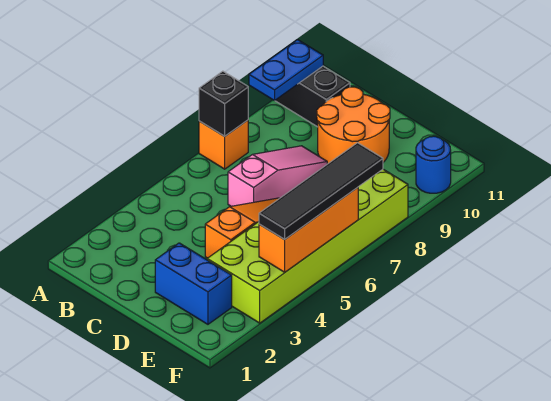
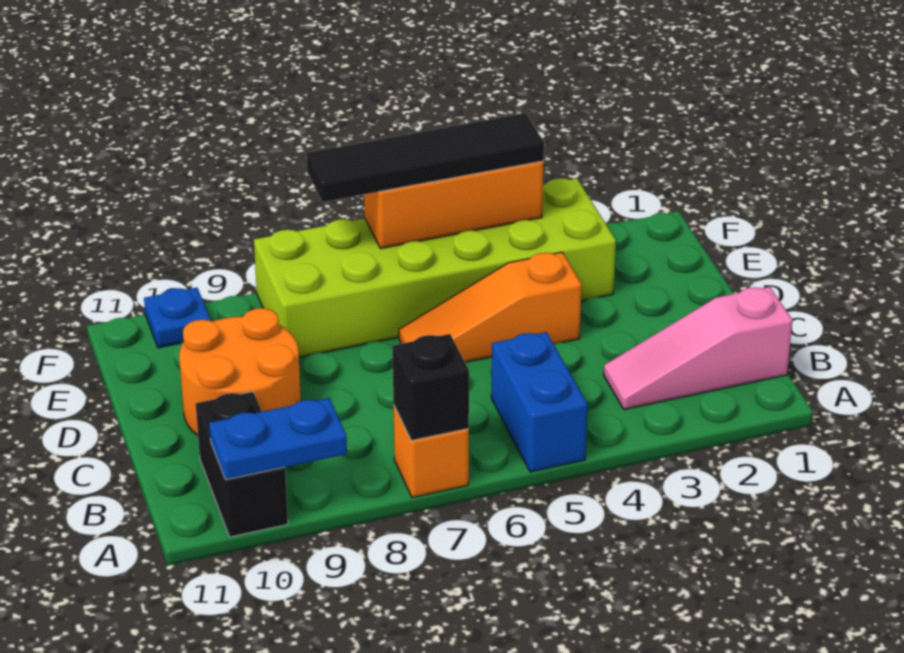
pink slope C6:C8 level 1 top 6 -> pink slope B1:B3 level 1 top 1
blue brick D2:E2 level 1 -> blue brick A5:B5 level 1
blue round brick F10 level 1 -> blue plate F10 level 1

